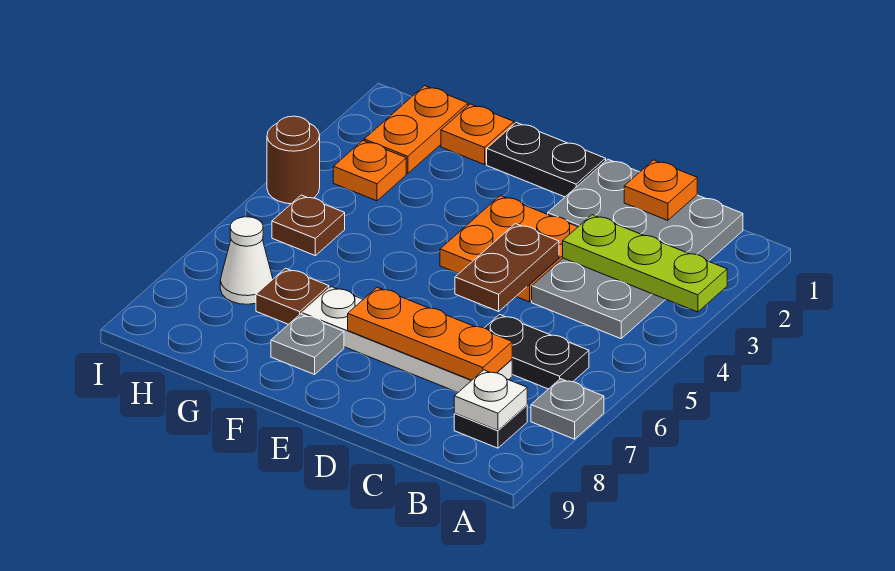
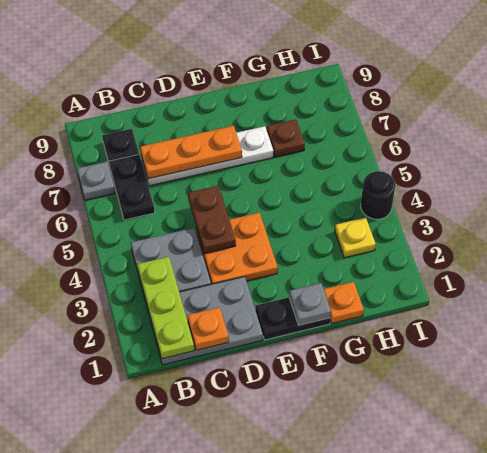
lime plate A3:C3 level 2 -> lime plate B1:B3 level 2
black plate B6:C6 level 1 -> black plate B6:B7 level 1
white plate B8 level 2 -> none
grey plate F8 level 1 -> grey plate F1 level 2
orange plate H1:H2 level 1 -> none
orange plate H3 level 1 -> yellow plate H3 level 1
brown plate H5 level 1 -> none
white cone H7 level 1 -> none
brown round brick I4 level 1 -> black round brick I4 level 1

